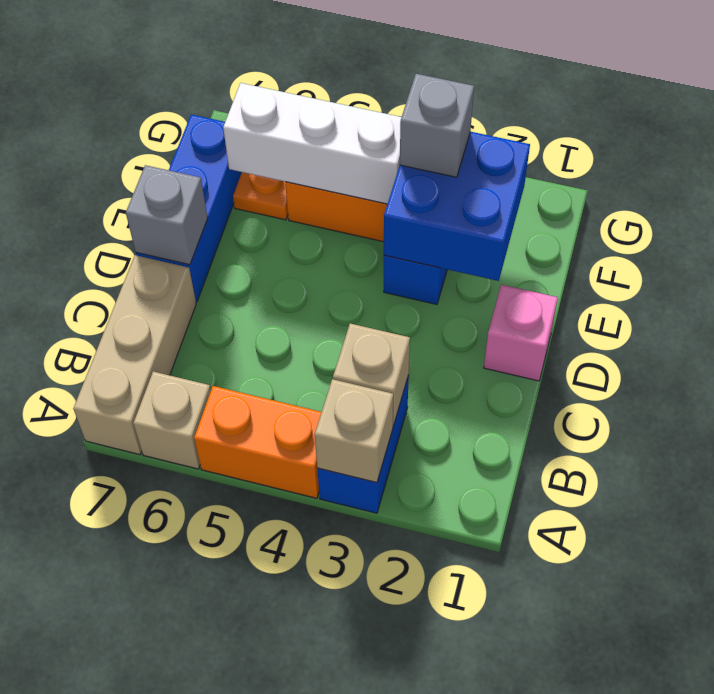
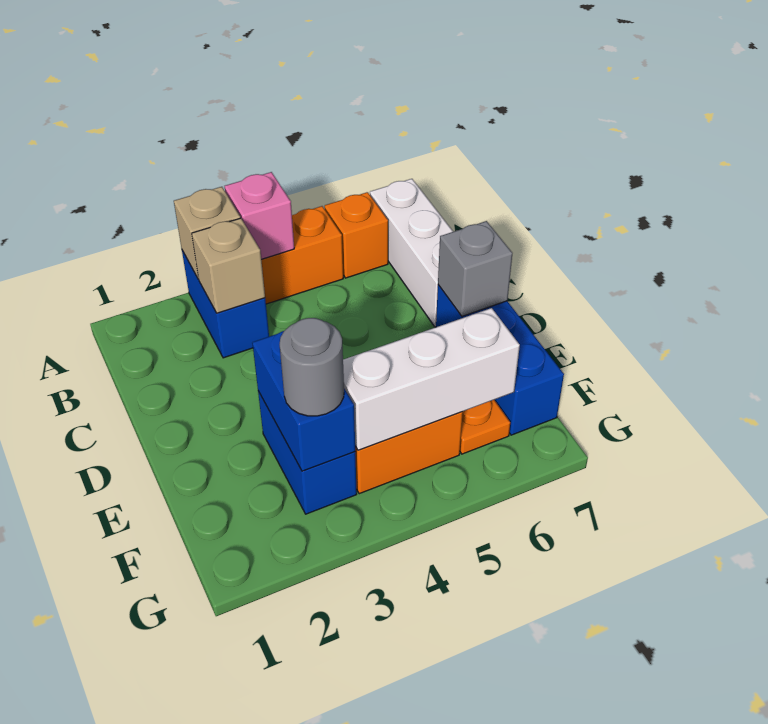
tan brick A6 level 1 -> orange brick A6 level 1
tan brick A7:C7 level 1 -> white brick A7:C7 level 1
pink brick D1 level 1 -> pink brick A4 level 2
blue brick E2:F3 level 2 -> blue brick E3:F3 level 2
grey brick F3 level 3 -> grey round brick F3 level 3

